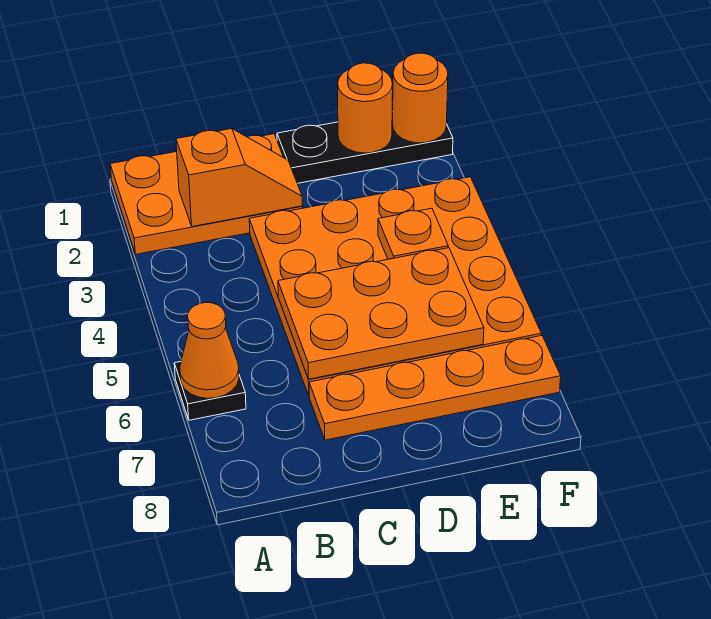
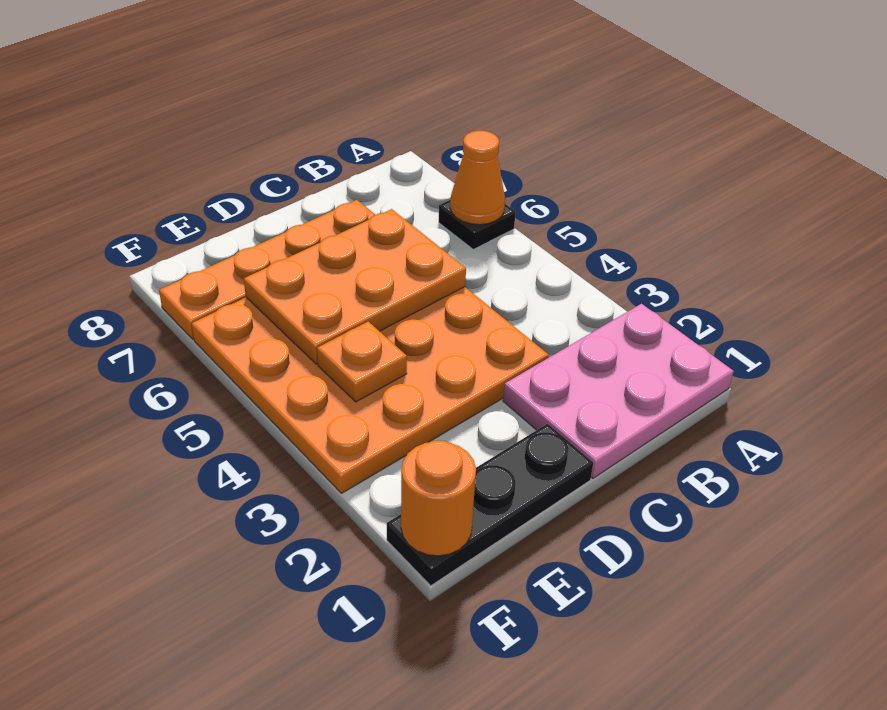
orange plate A1:C2 level 1 -> pink plate A1:C2 level 1
orange slope B2:C2 level 2 top B -> none
orange round brick E1 level 2 -> none

